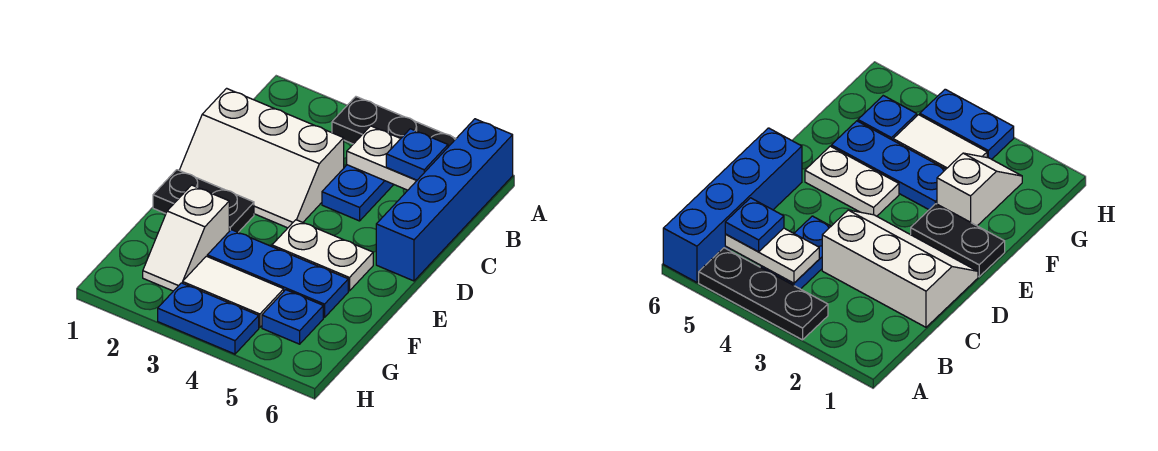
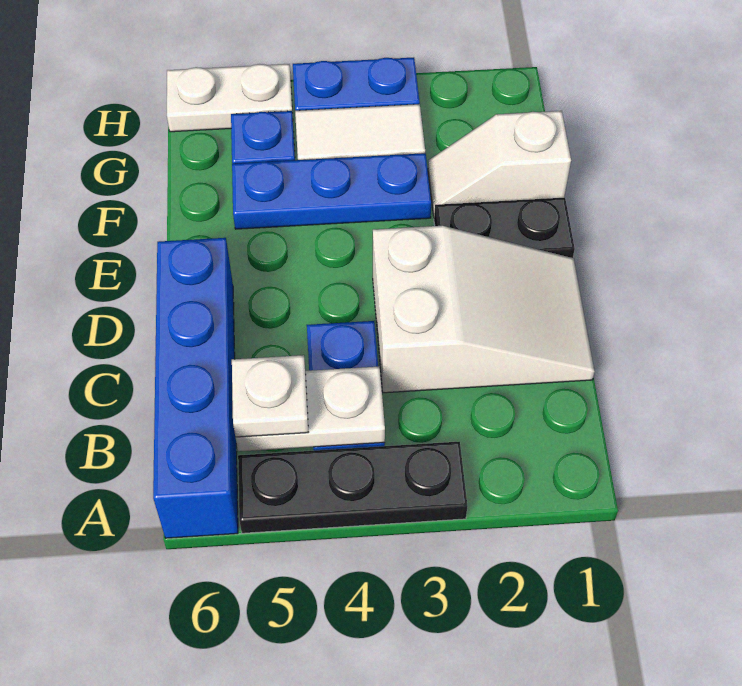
blue plate B5 level 3 -> white plate B5 level 3
white slope C1:D3 level 1 top C -> white slope C1:D3 level 1 top 3
white plate E4:E5 level 1 -> white plate H5:H6 level 1
white slope F2:G2 level 1 top F -> white slope F1:F2 level 1 top 1

